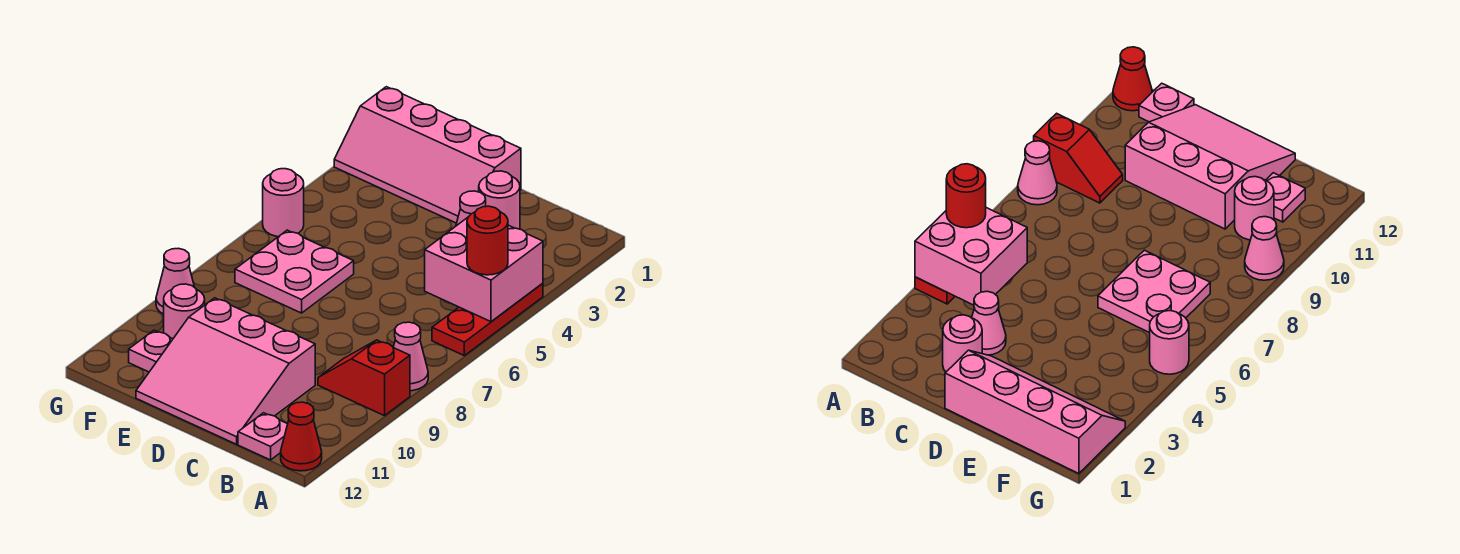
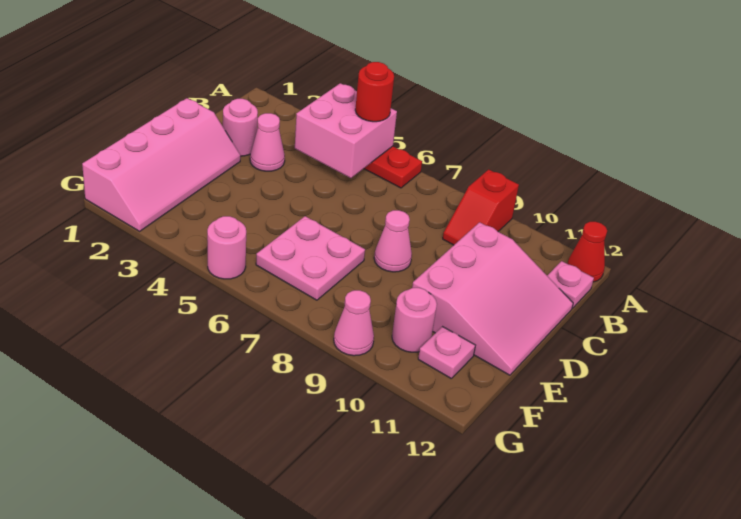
pink cone A8 level 1 -> pink cone D8 level 1

